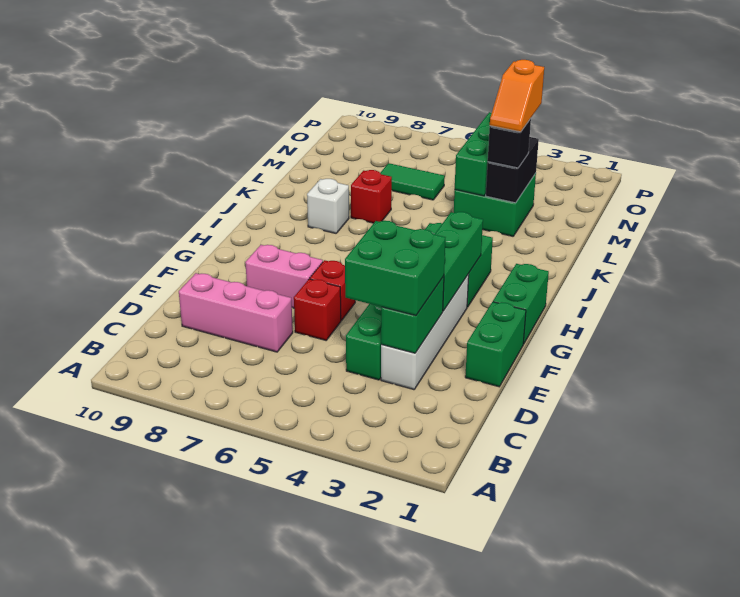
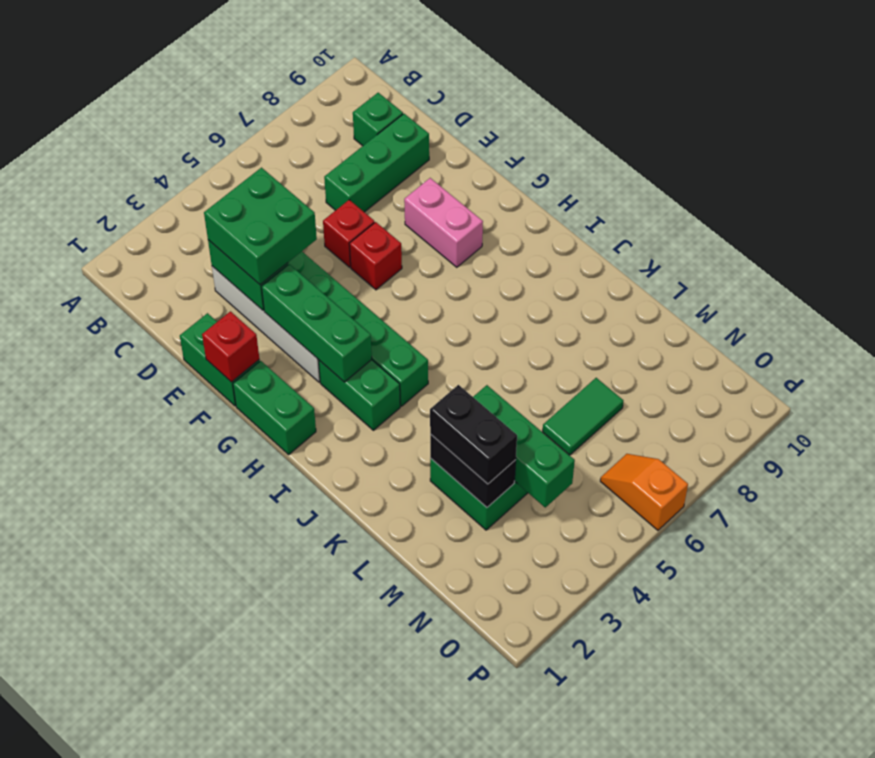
none -> green brick C9 level 1
pink brick D7:D9 level 1 -> green brick D7:D9 level 1
pink brick F7:F8 level 1 -> pink brick F8:G8 level 1
white brick J8 level 1 -> none
red brick K7 level 1 -> red brick F1 level 2
black brick L3 level 3 -> black brick L3:M3 level 3
orange slope L3:M3 level 4 top M -> orange slope O6:P6 level 1 top P

